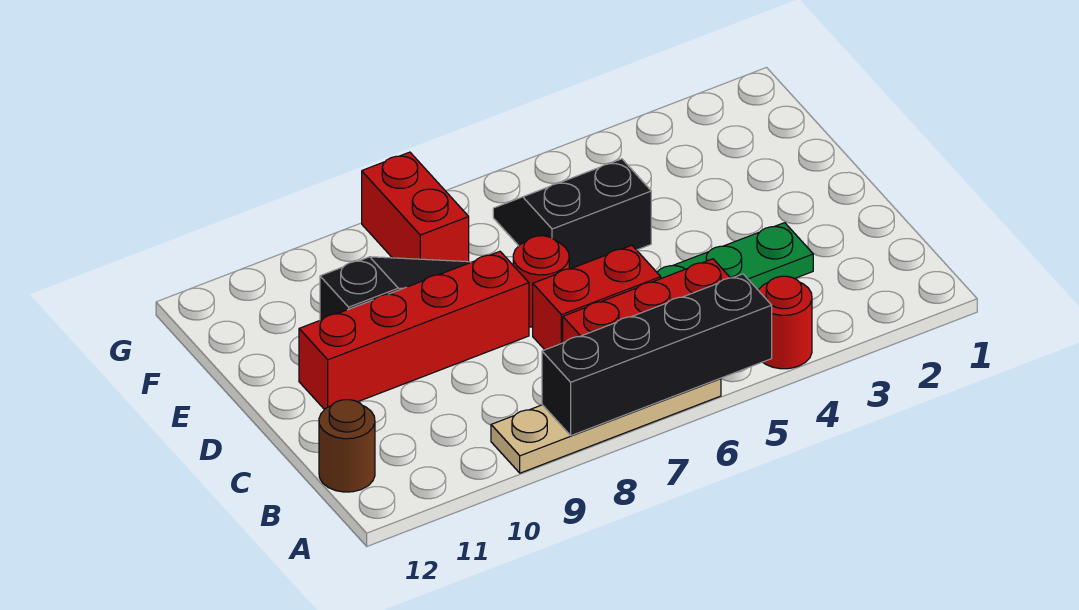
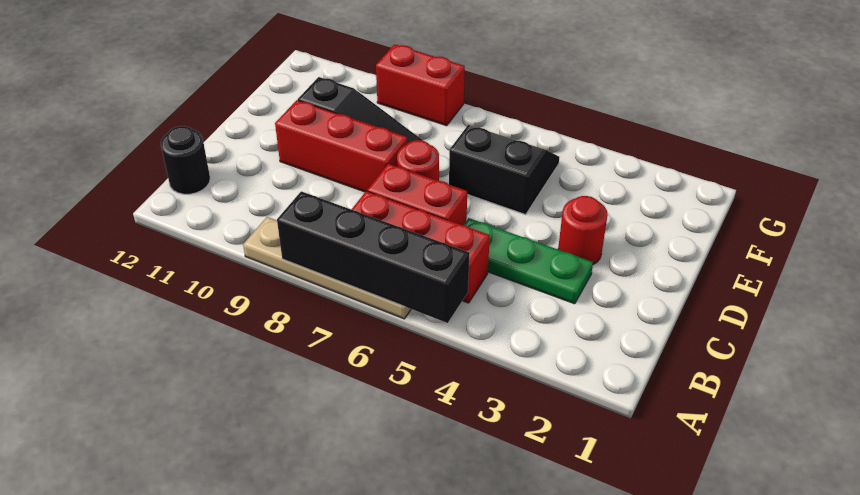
red round brick A4 level 1 -> red round brick D3 level 1
brown round brick B12 level 1 -> black round brick B12 level 1
red brick D8:D11 level 1 -> red brick D8:D10 level 1
red brick F8:G8 level 1 -> red brick G8:G9 level 1

